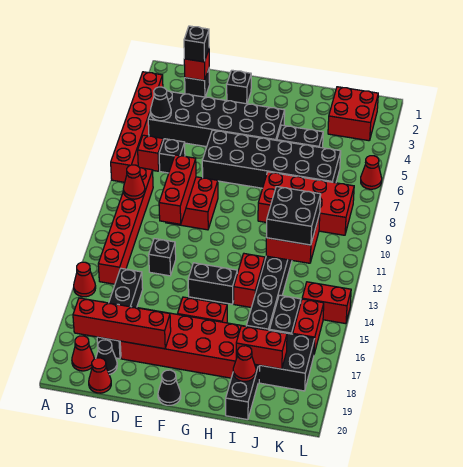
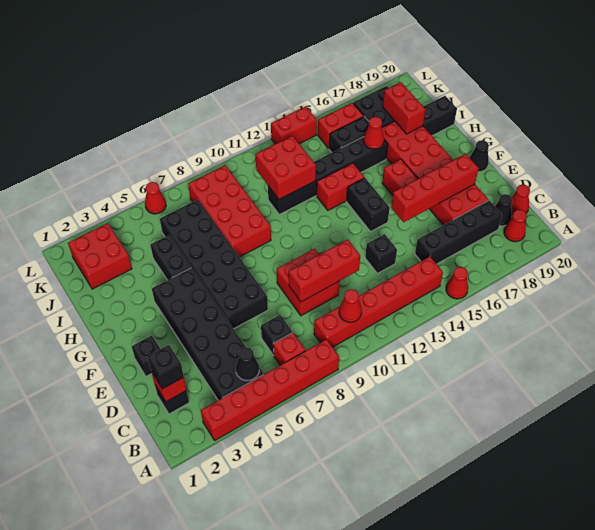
red brick B18:E18 level 2 -> red brick E15:E18 level 2
black brick I11:J12 level 3 -> none
red cone I19 level 2 -> red cone I16 level 2
red brick K14:L14 level 1 -> red brick L13:L14 level 1

